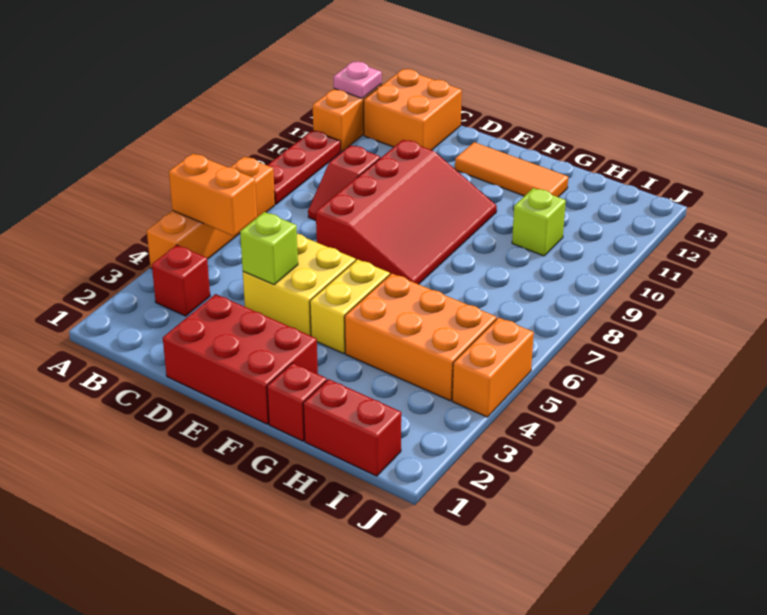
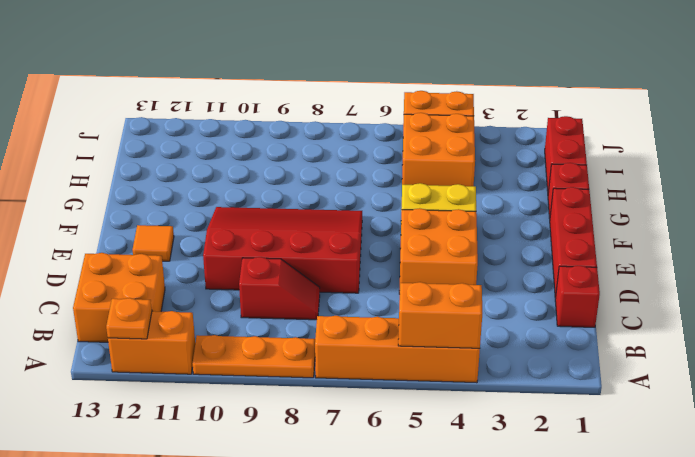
orange brick A5:B5 level 2 -> orange brick A4:A5 level 2
red plate A8:A10 level 1 -> orange plate A8:A10 level 1
pink plate A12 level 2 -> orange plate A12 level 2
red brick B3 level 1 -> red brick C1 level 1
red brick D1:F2 level 1 -> red brick D1:F1 level 1
yellow brick D4:E5 level 1 -> orange brick D4:E5 level 1
lime brick D4 level 2 -> none
orange tile E12:G12 level 1 -> orange tile E12 level 1
orange brick G4:I5 level 1 -> orange brick H4:I5 level 1
lime brick H10 level 1 -> none

